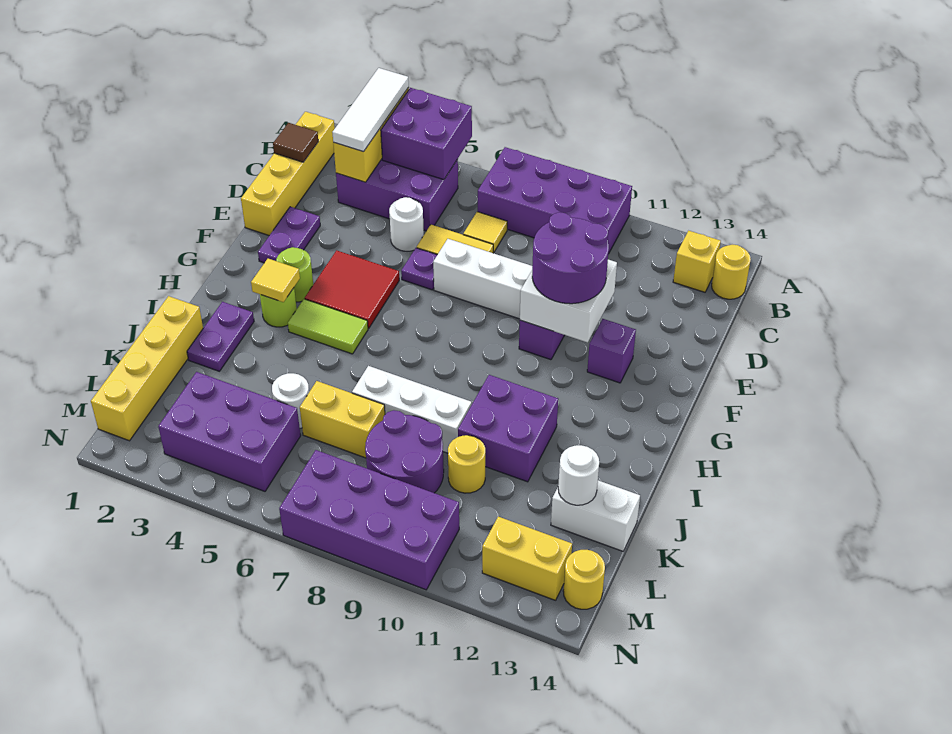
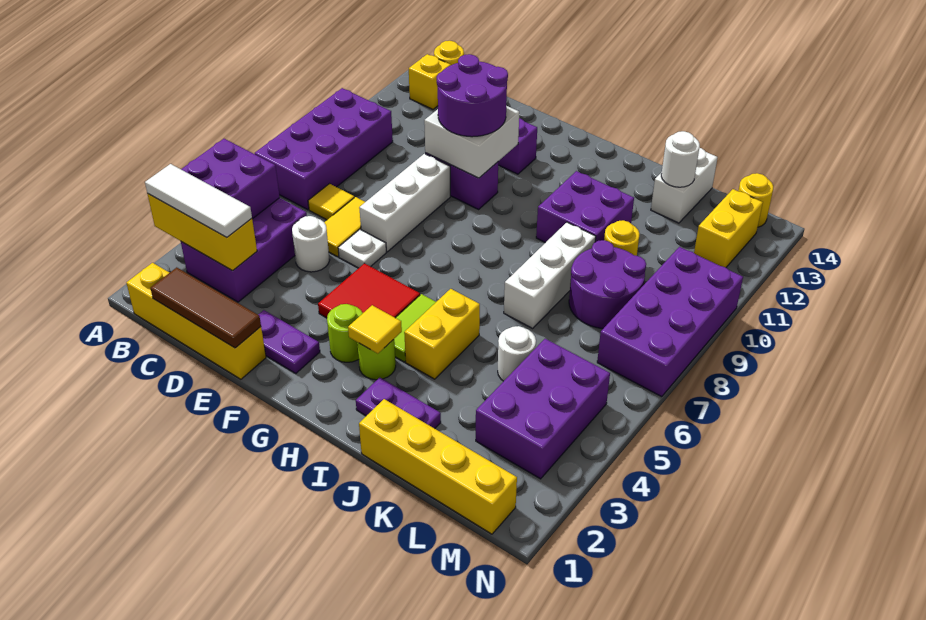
brown tile C1 level 2 -> brown tile C1:E1 level 2
purple plate E6 level 1 -> white plate E6 level 1
yellow brick K6:K7 level 1 -> yellow brick I4:I5 level 1

